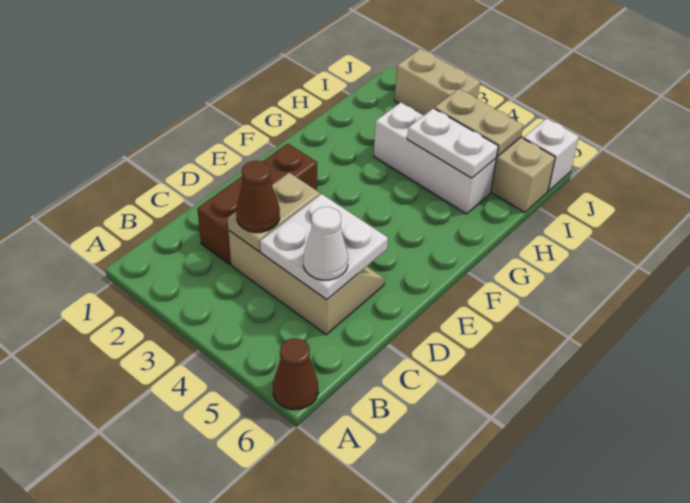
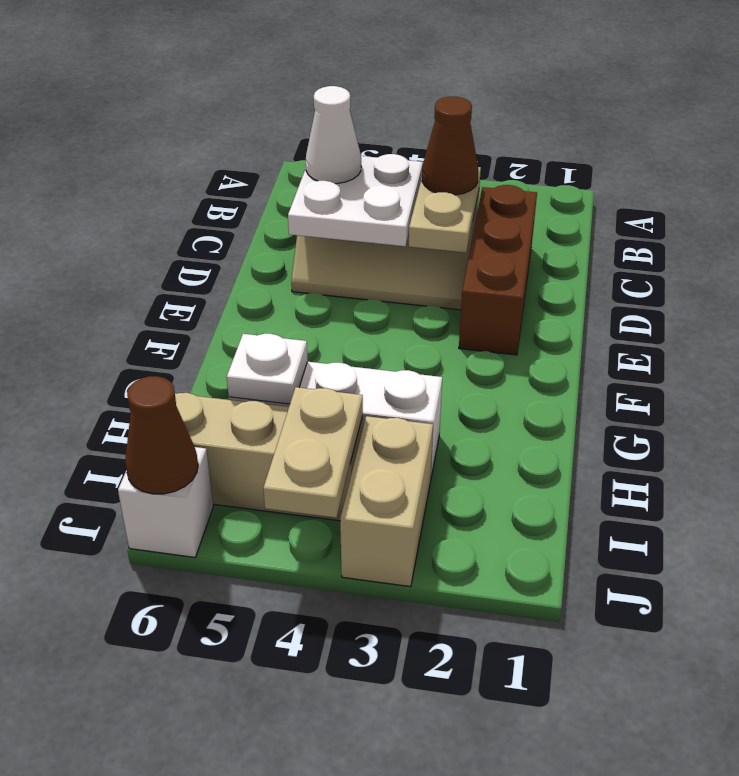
brown cone A6 level 1 -> brown cone J6 level 2
white plate H4:H5 level 2 -> white plate H5 level 2
tan plate I4:I5 level 2 -> tan plate I4:J4 level 2
tan brick J2:J3 level 1 -> tan brick I3:J3 level 1

